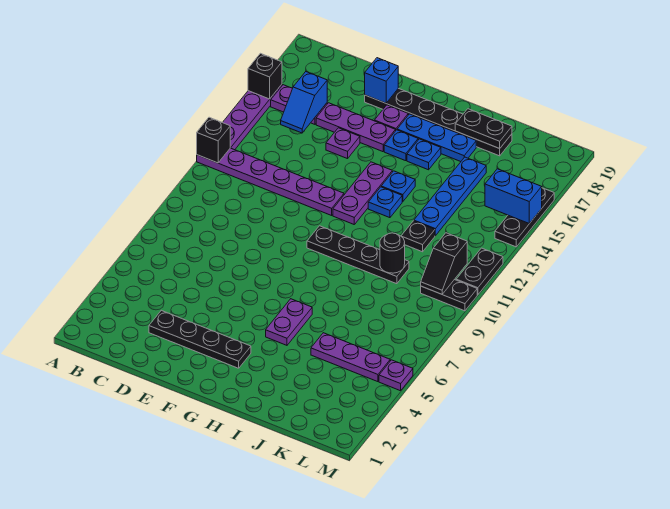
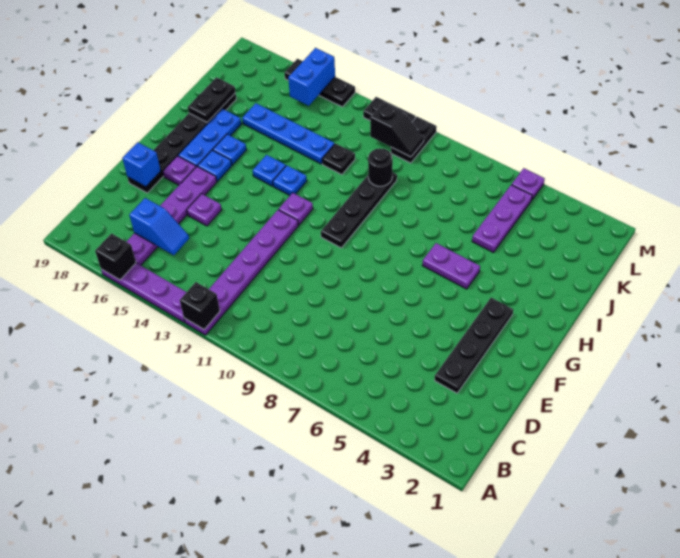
purple plate G12:G14 level 1 -> purple plate G12 level 1

